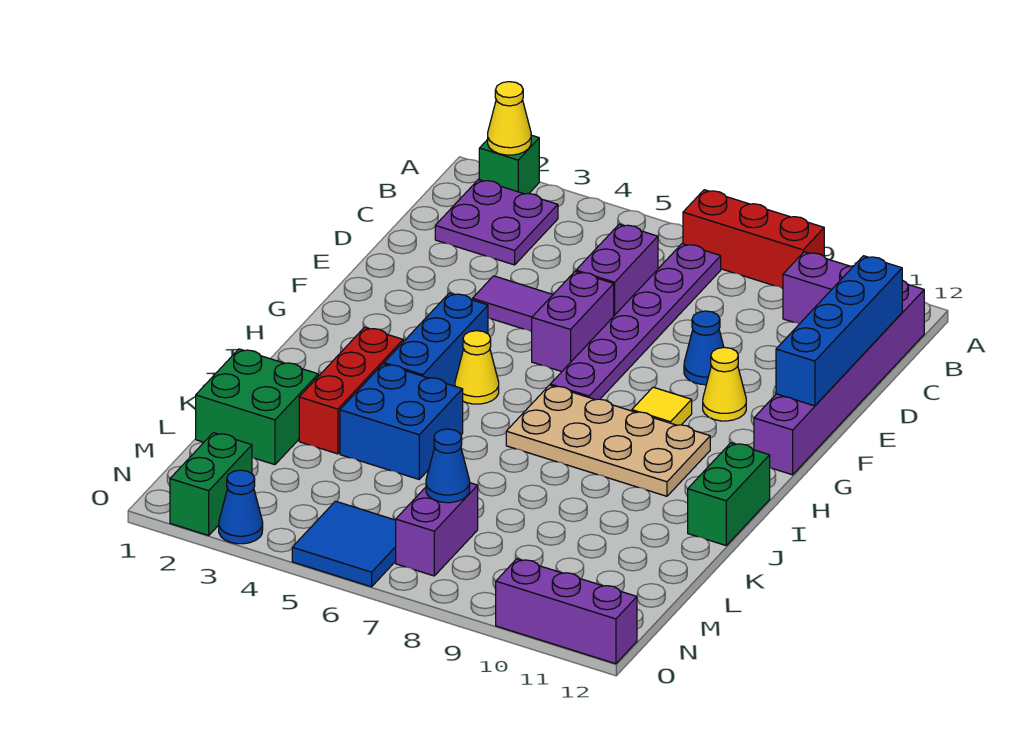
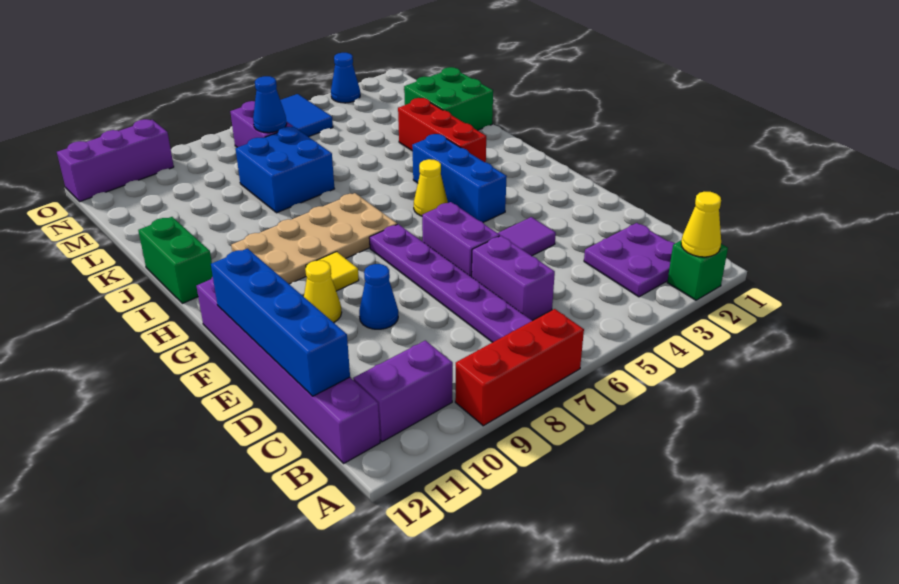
blue brick J4:K5 level 1 -> blue brick K7:L8 level 1
green brick N2:O2 level 1 -> none

